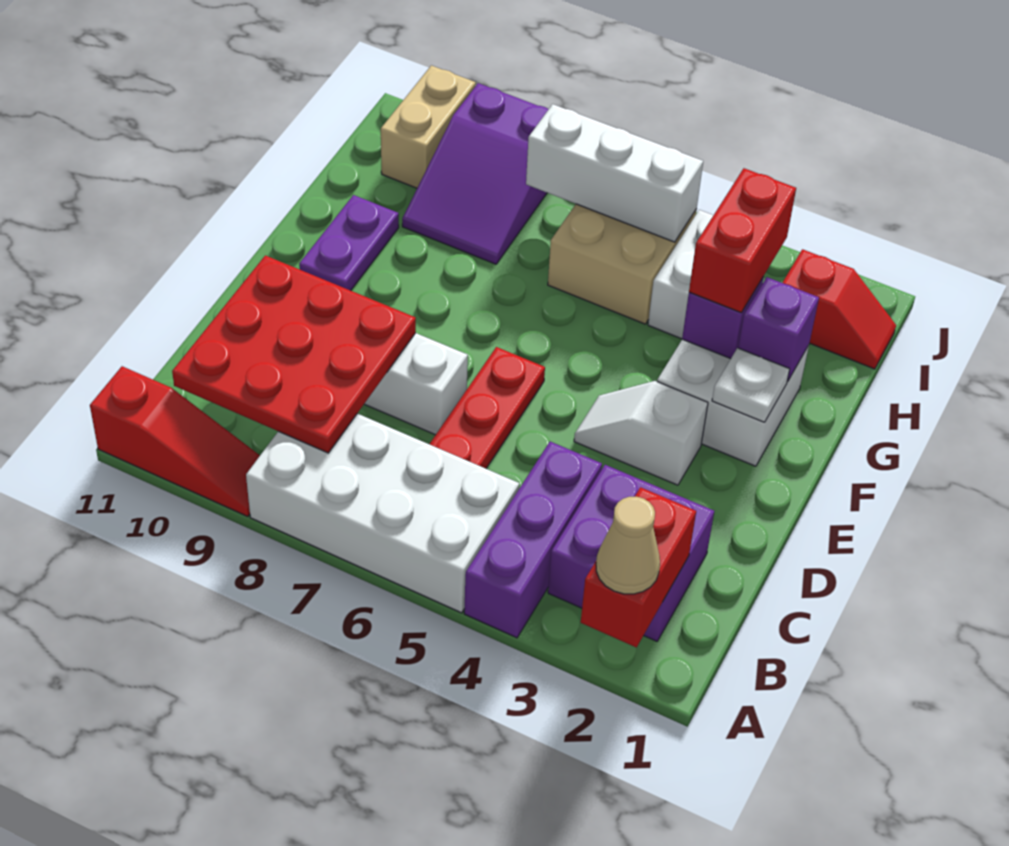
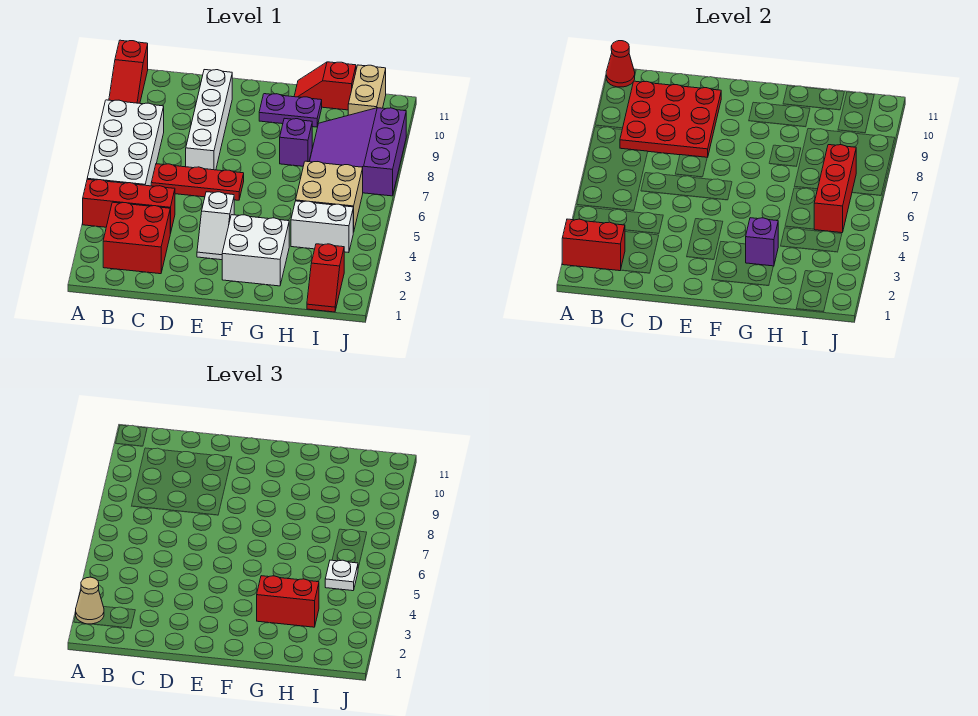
purple brick A4:C4 level 1 -> red brick A4:C4 level 1
none -> red cone A11 level 2
purple brick B2:C3 level 1 -> red brick B2:C3 level 1
white slope E3:E4 level 1 top 3 -> white slope E3:E4 level 1 top 4
white plate F2 level 2 -> white plate I5 level 3
purple brick G2 level 2 -> purple brick G8 level 1
none -> red slope G11:H11 level 1 top H
purple slope H8:J9 level 1 top J -> purple slope H7:J9 level 1 top J
white brick I5:I7 level 2 -> red brick I5:I7 level 2
tan brick I10:J10 level 1 -> tan brick I10:I11 level 1

